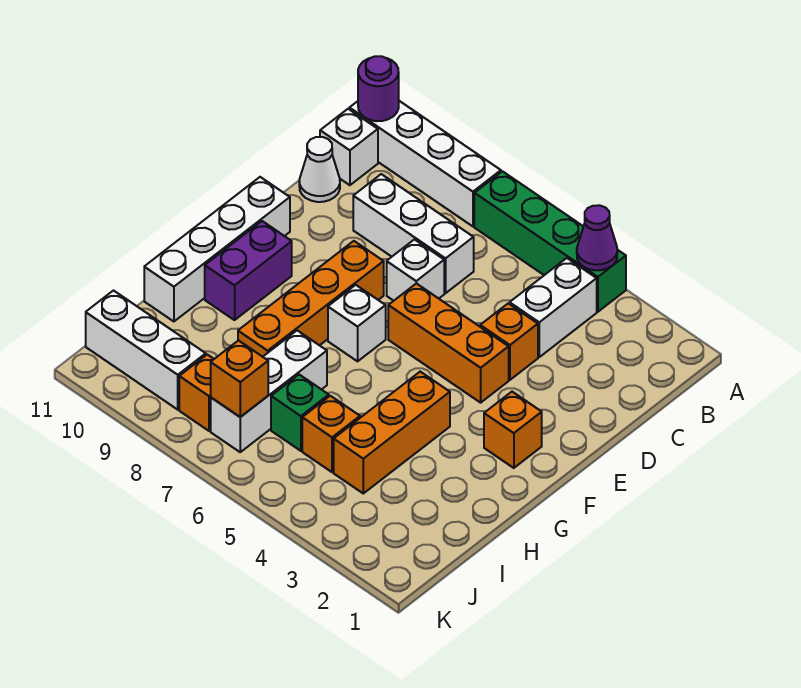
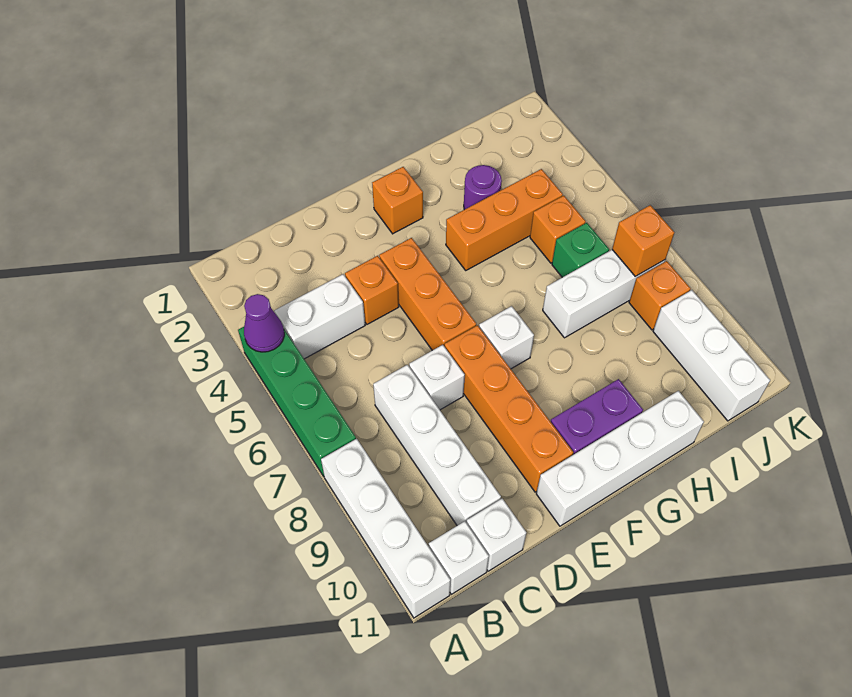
purple round brick A11 level 2 -> purple round brick H3 level 1
white brick C7:C9 level 1 -> white brick C7:C10 level 1
white cone C11 level 1 -> white brick C11 level 1
orange brick E8:H8 level 1 -> orange brick E7:E10 level 1

